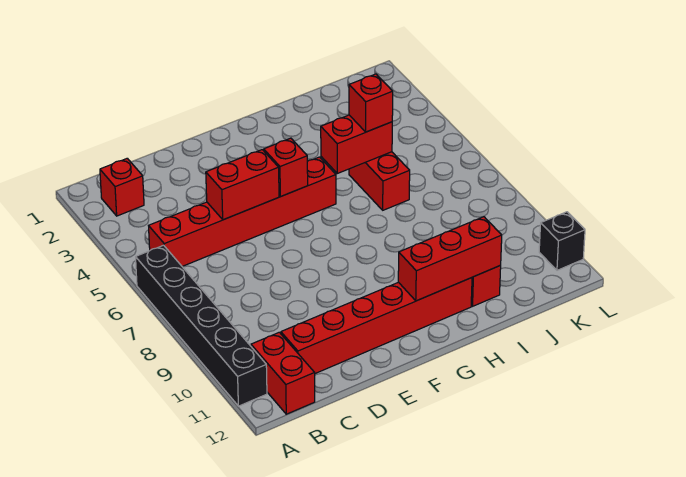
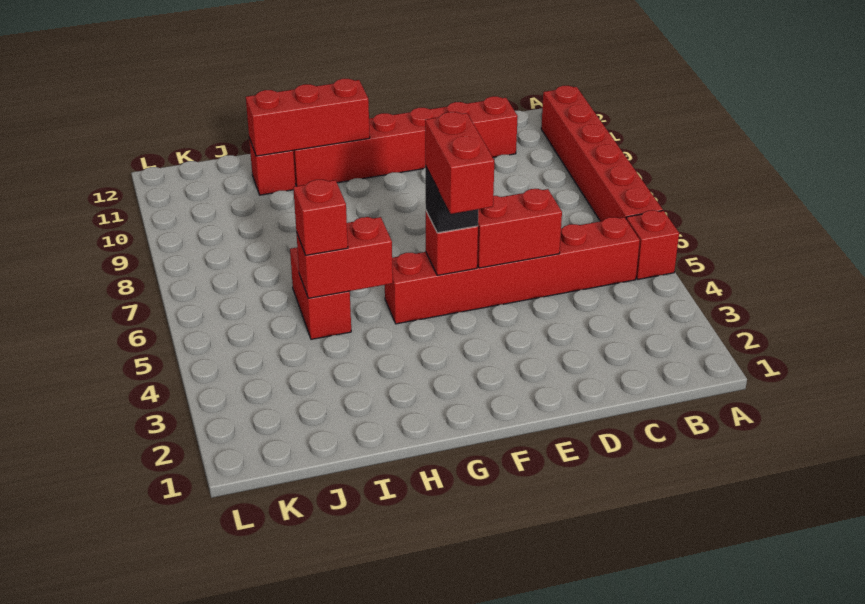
black brick A6:A11 level 1 -> red brick A6:A11 level 1
red brick B2 level 1 -> red brick A5 level 1
red brick B11:B12 level 1 -> red brick F4:F5 level 4
black brick L11 level 1 -> black brick F5 level 3

